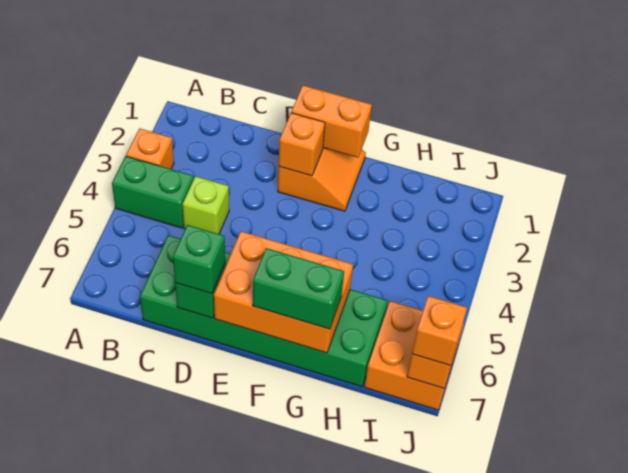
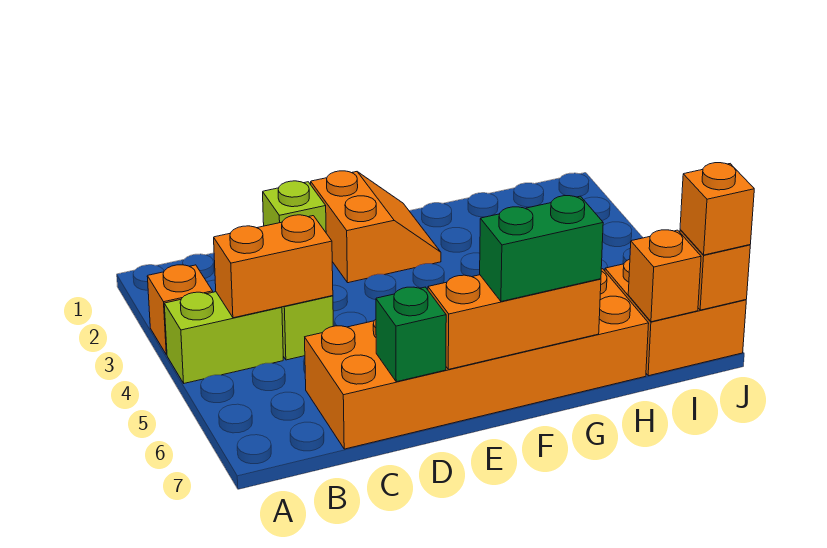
green brick A4:B4 level 1 -> lime brick A4:B4 level 1
green brick C6:H7 level 1 -> orange brick C6:H7 level 1
none -> lime brick D1 level 1
green brick D7 level 3 -> none
orange brick E1:F1 level 2 -> orange brick B4:C4 level 2
orange brick E2 level 2 -> orange brick I7 level 2
orange brick E6:G7 level 2 -> orange brick E7:G7 level 2

